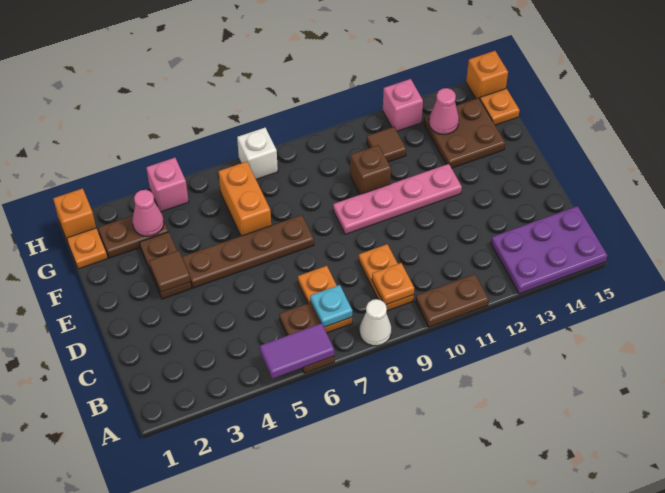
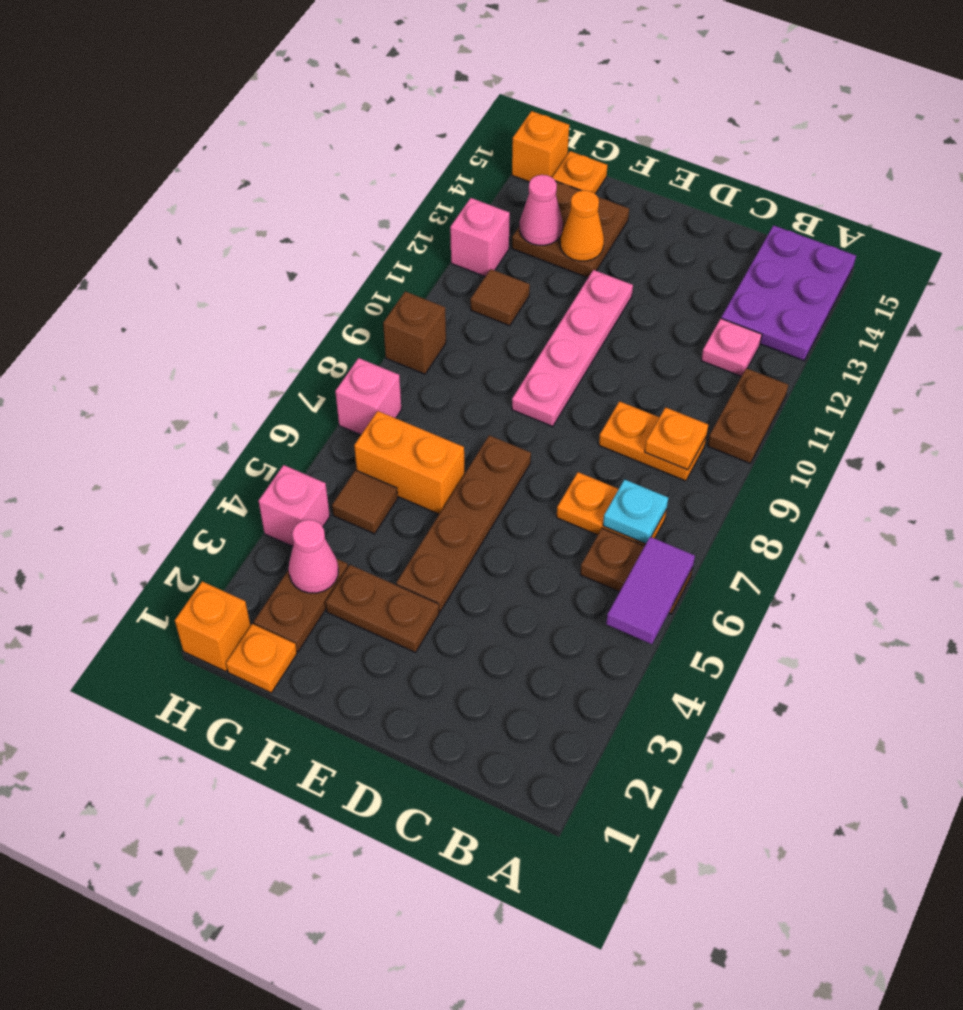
white cone A8 level 1 -> none
none -> pink plate B12 level 1
brown tile E3 level 2 -> brown tile G5 level 1
brown brick F10 level 1 -> brown brick H9 level 1
none -> orange cone F13 level 2
white brick H7 level 1 -> pink brick H7 level 1

